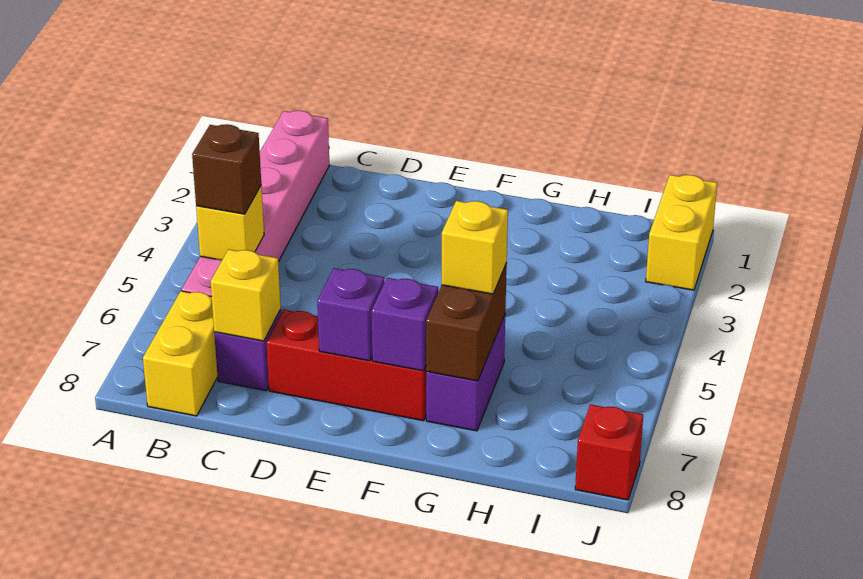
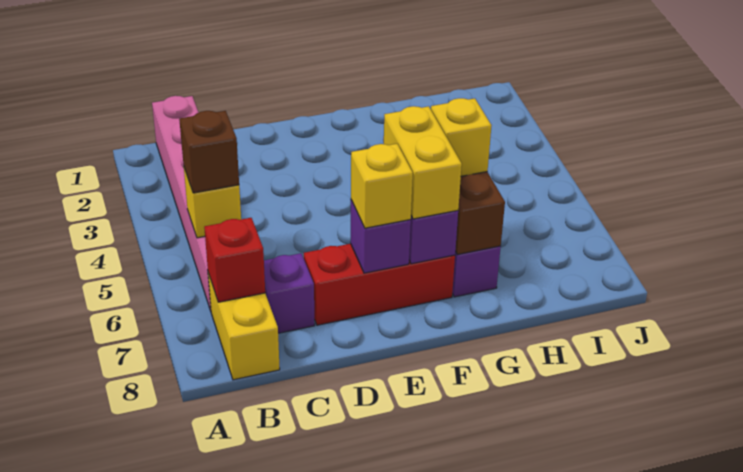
yellow brick C7 level 2 -> yellow brick E7 level 3
yellow brick J1:J2 level 1 -> yellow brick F6:F7 level 3
red brick J8 level 1 -> red brick B7 level 2

